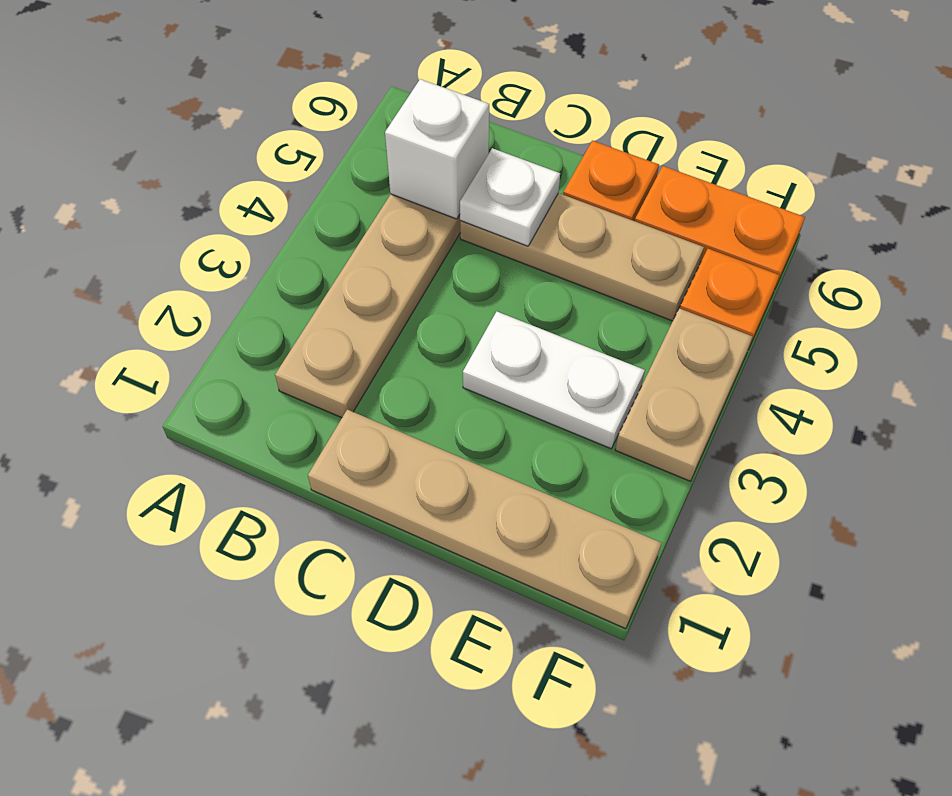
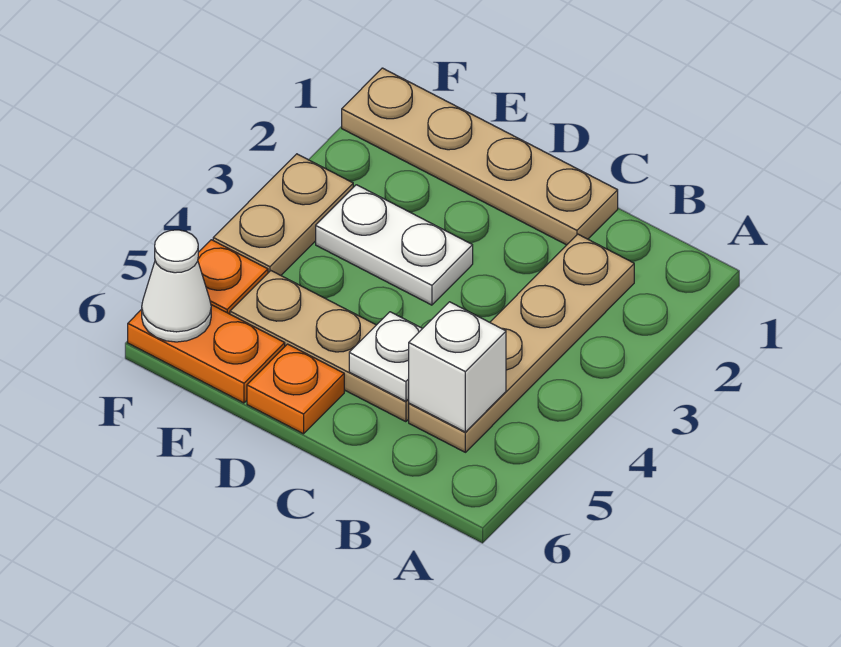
none -> white cone F6 level 2

